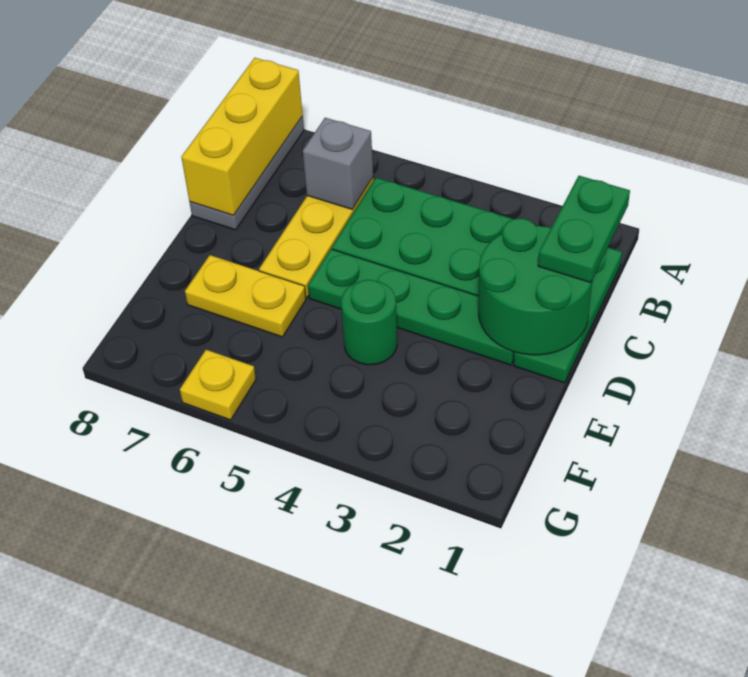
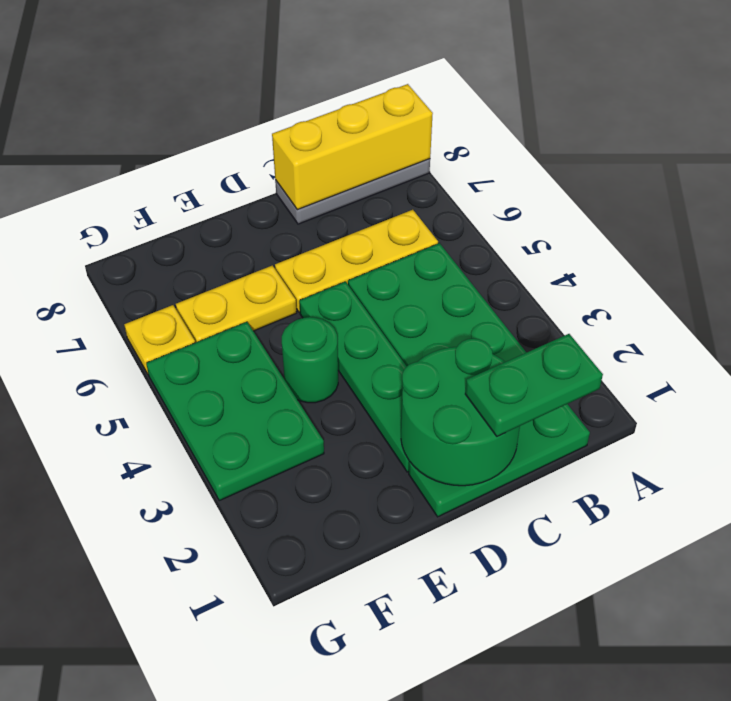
grey brick B6 level 2 -> none
yellow plate E6:E7 level 1 -> yellow plate E6:F6 level 1
none -> green plate F3:G5 level 1

